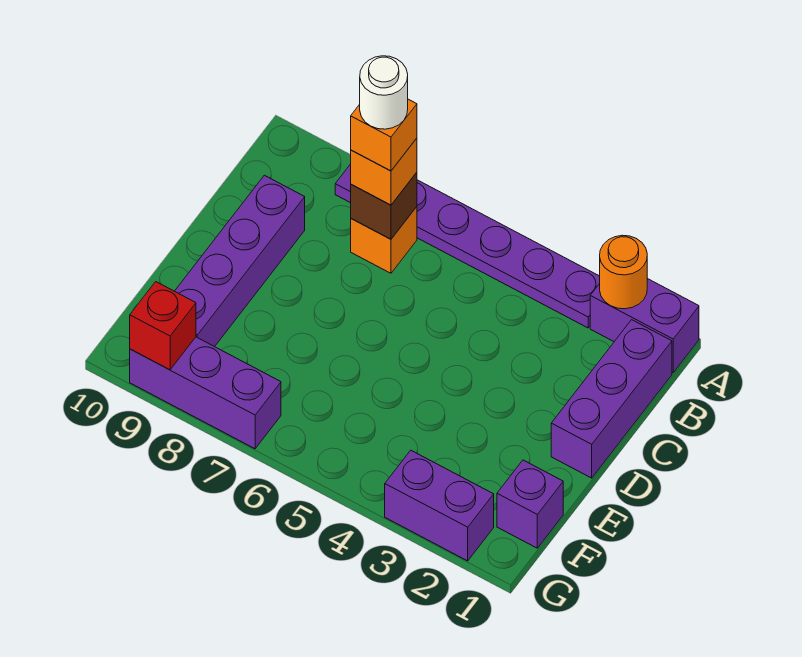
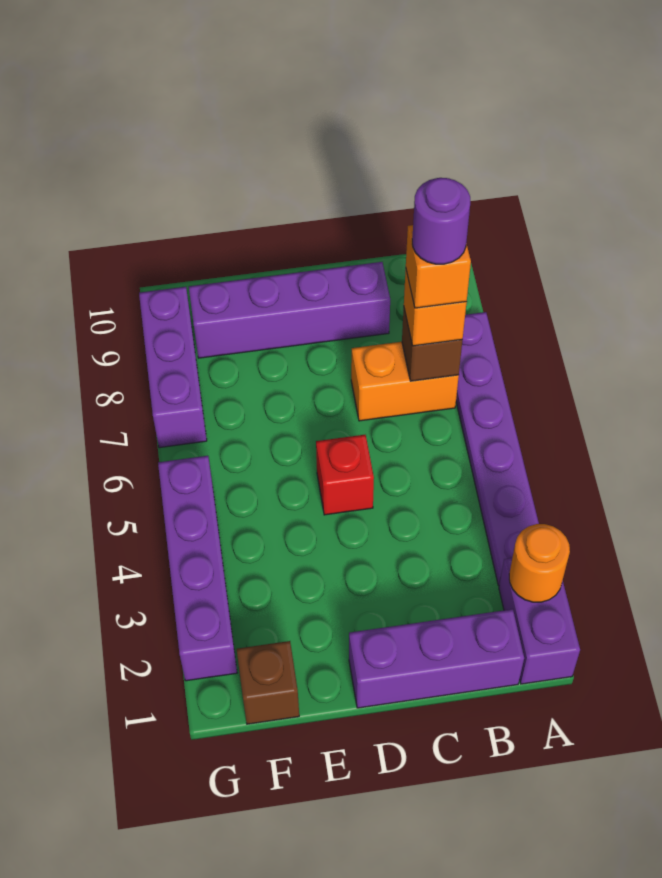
orange brick B7 level 1 -> orange brick B7:C7 level 1
white round brick B7 level 5 -> purple round brick B7 level 5
purple brick F1 level 1 -> brown brick F1 level 1
purple brick G2:G3 level 1 -> purple brick G2:G5 level 1
red brick G9 level 2 -> red brick D5 level 1

